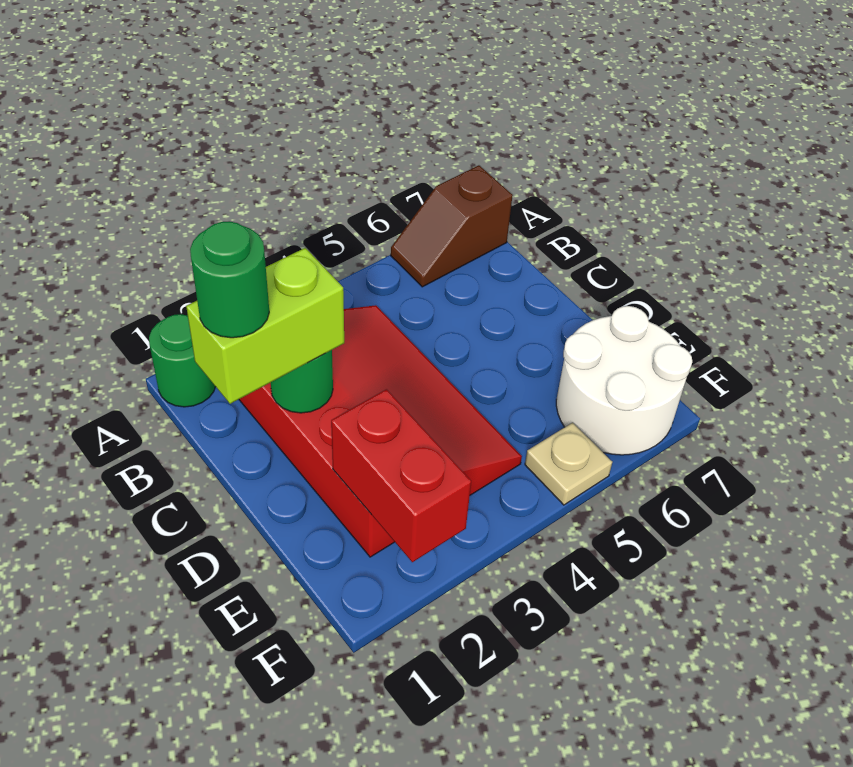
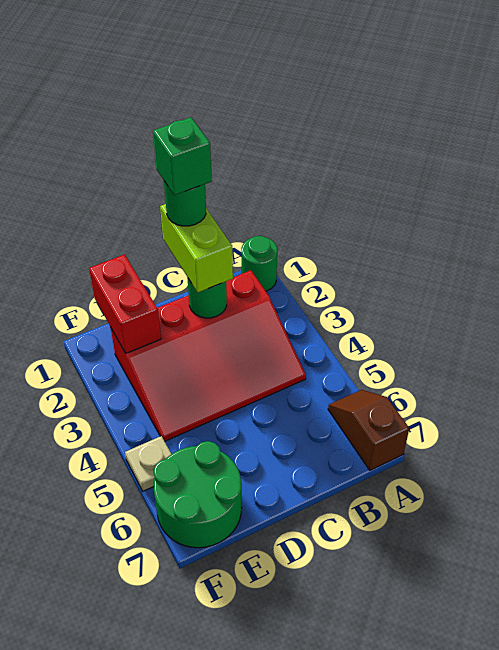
none -> green brick C1 level 5
red brick E2:F2 level 2 -> red brick E1:E2 level 2
white round brick E6:F7 level 1 -> green round brick E6:F7 level 1

